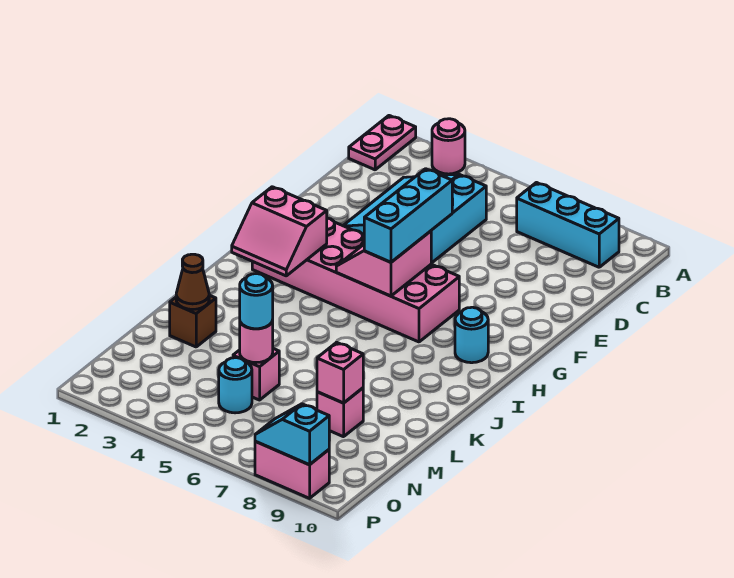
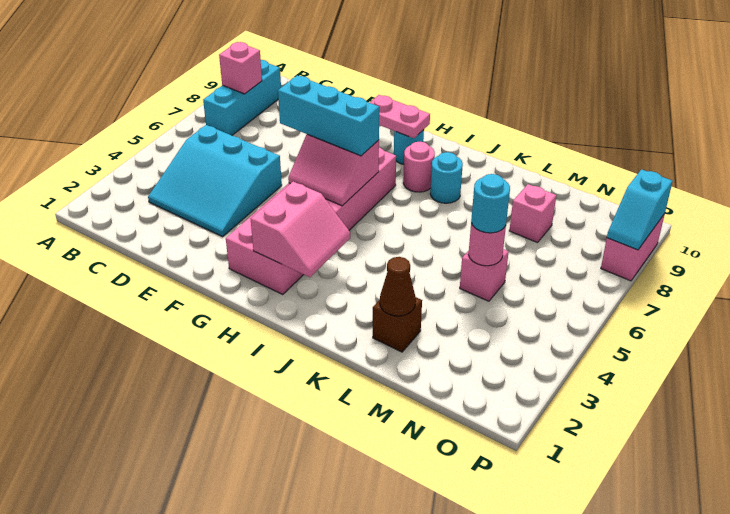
pink plate A1:B1 level 1 -> pink plate G9:H9 level 2
pink round brick A3 level 1 -> pink round brick I8 level 1
pink brick M8 level 2 -> pink brick B8 level 2
cyan round brick N5 level 1 -> cyan round brick J8 level 1

